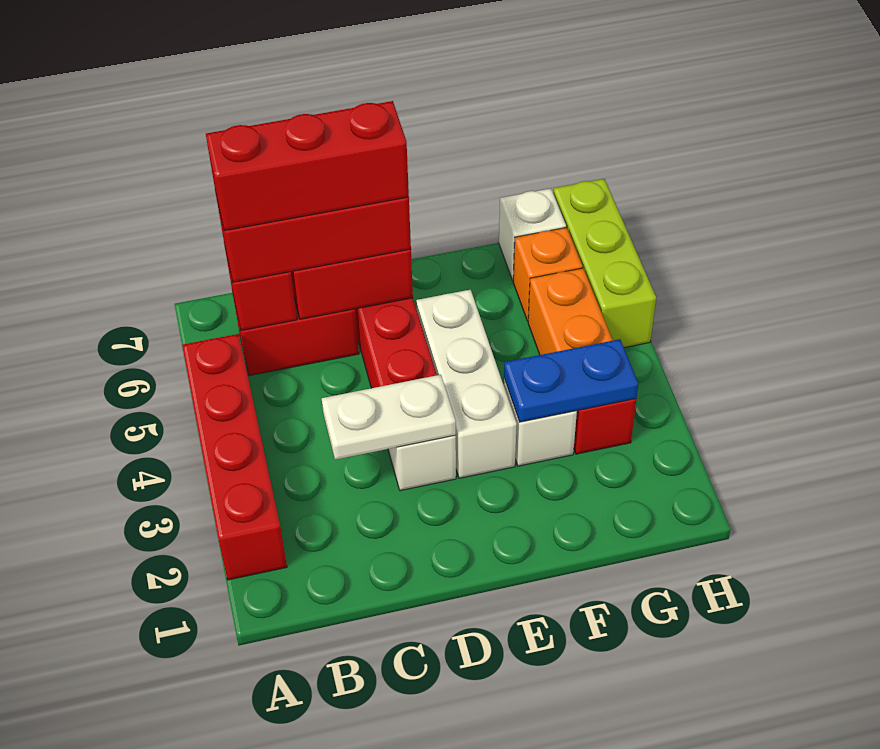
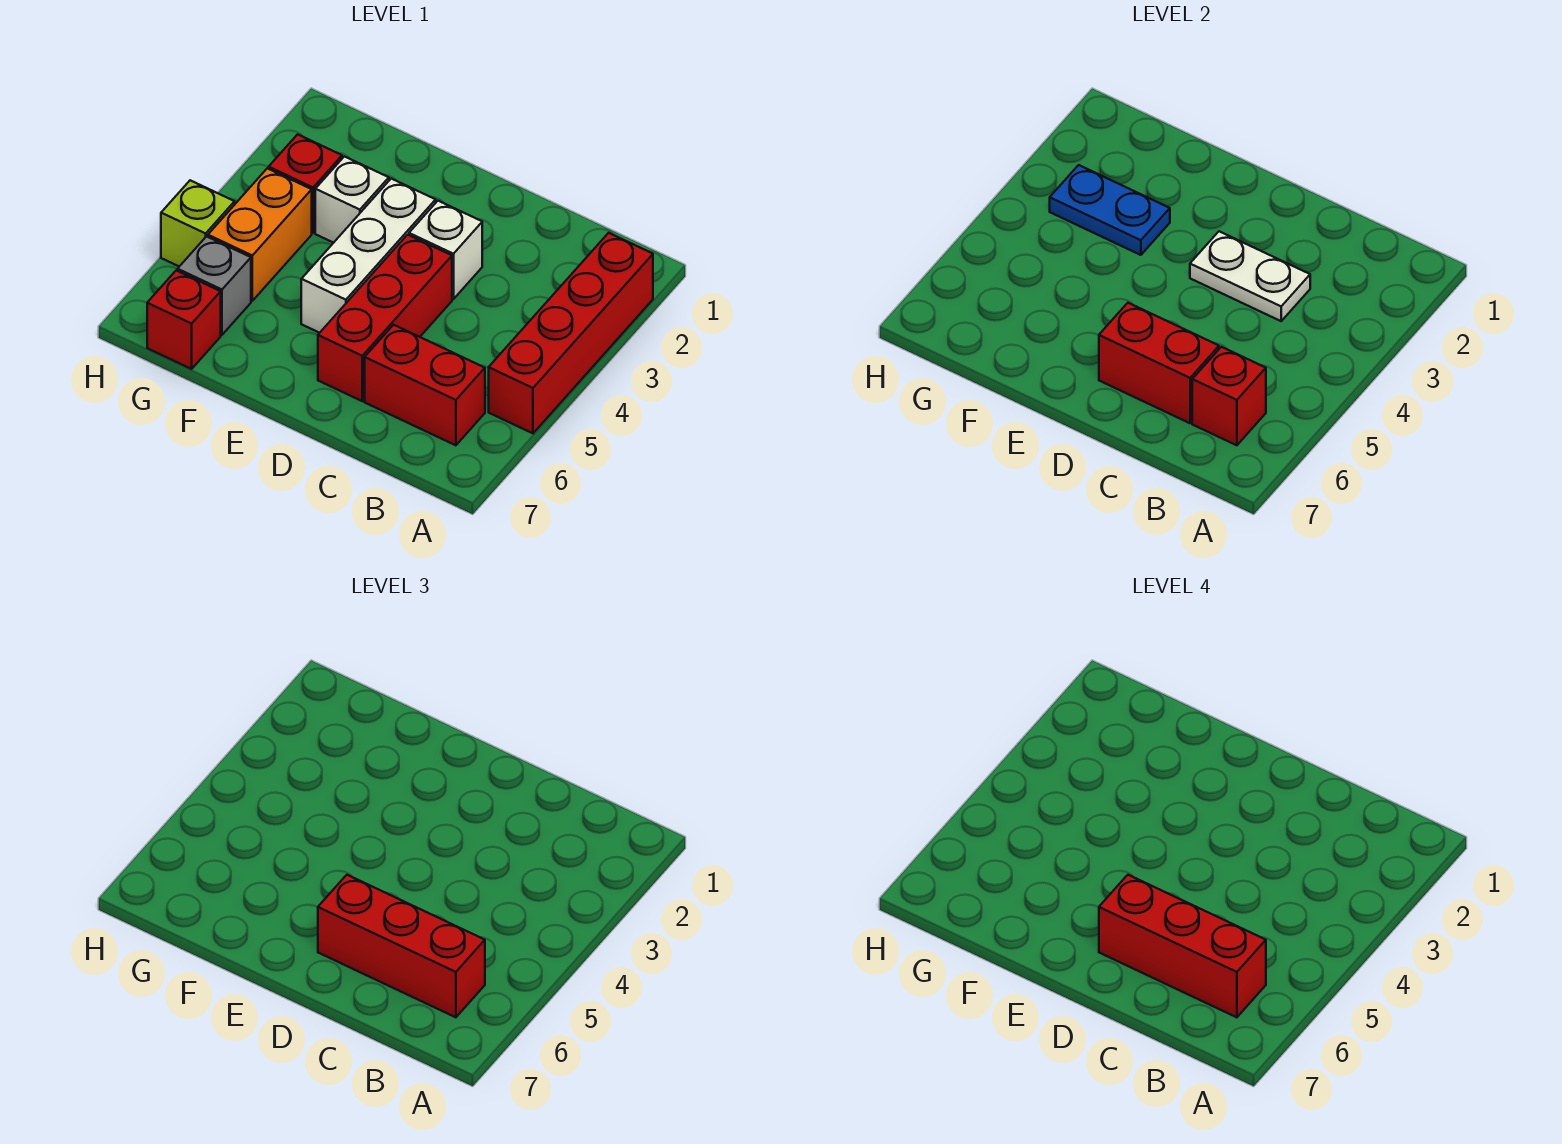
orange brick G6 level 1 -> grey brick G6 level 1
white brick G7 level 1 -> red brick G7 level 1
lime brick H5:H7 level 1 -> lime brick H5 level 1

